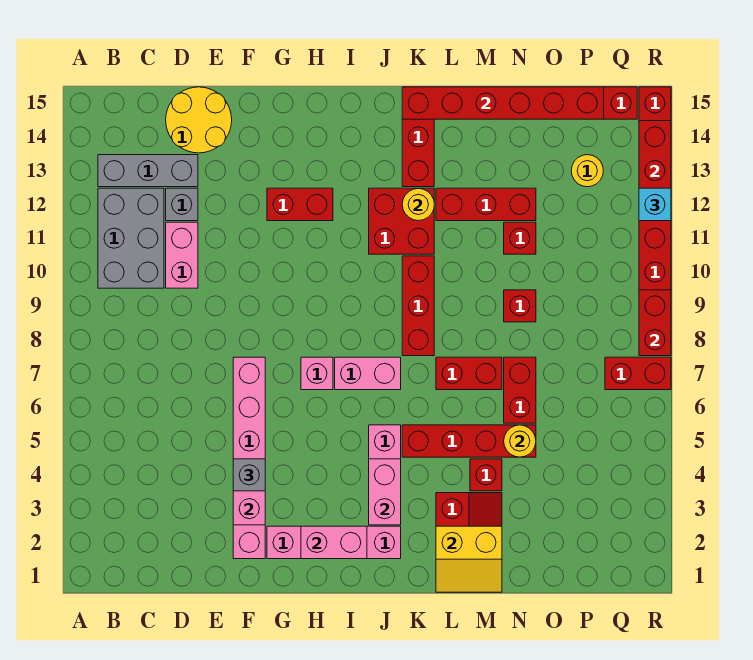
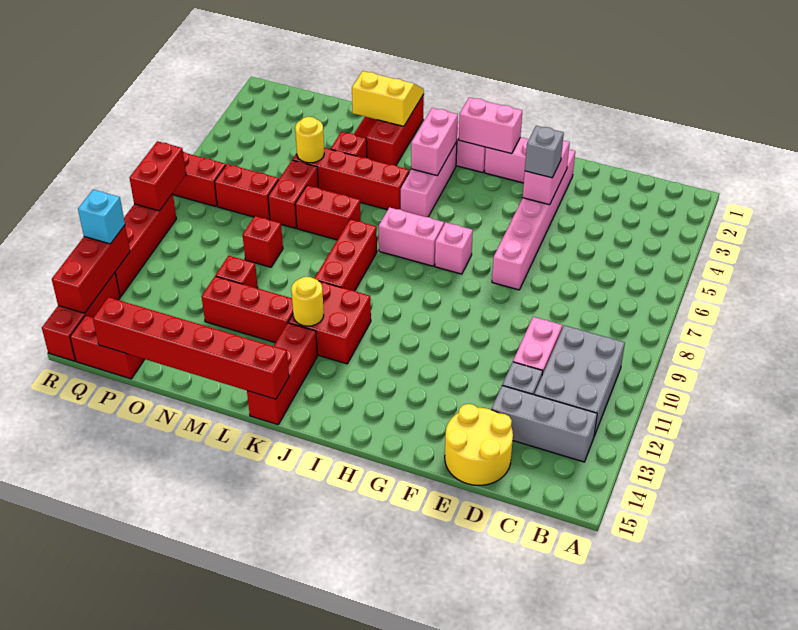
red brick G12:H12 level 1 -> red brick O7:P7 level 1
yellow round brick P13 level 1 -> none

